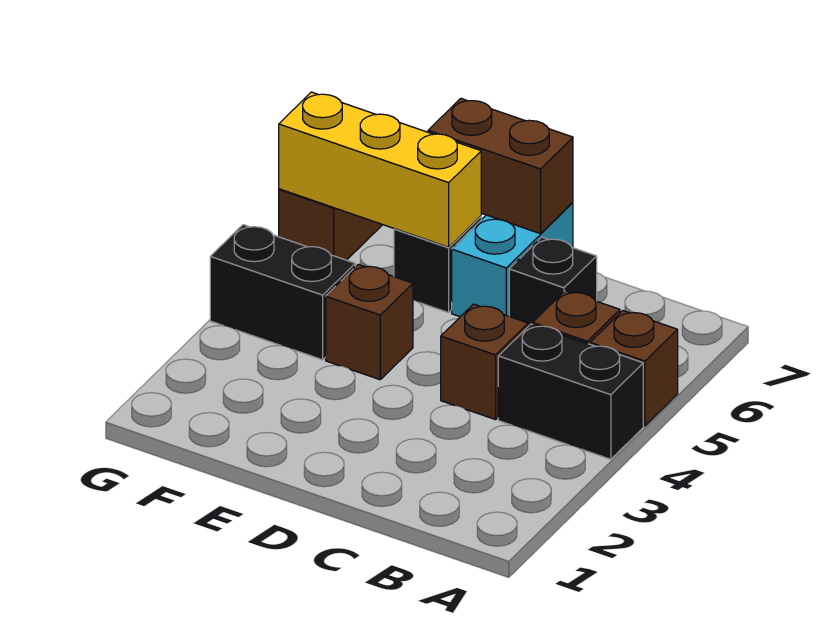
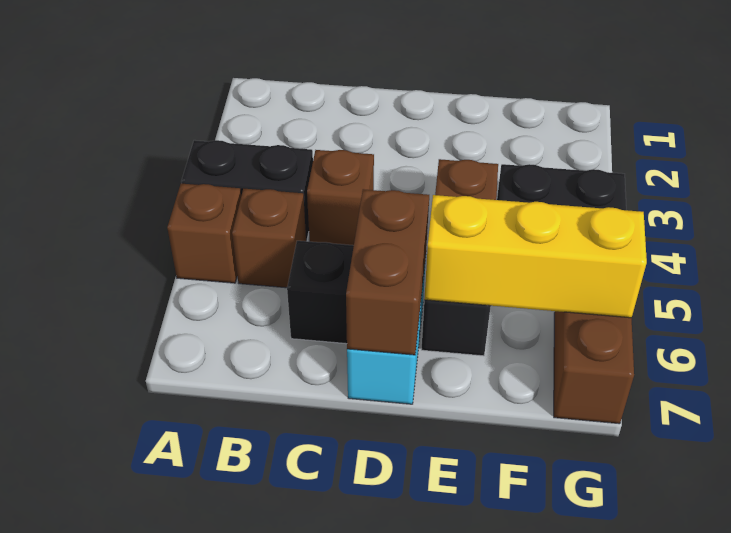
brown brick D7:E7 level 2 -> brown brick D6:D7 level 2

